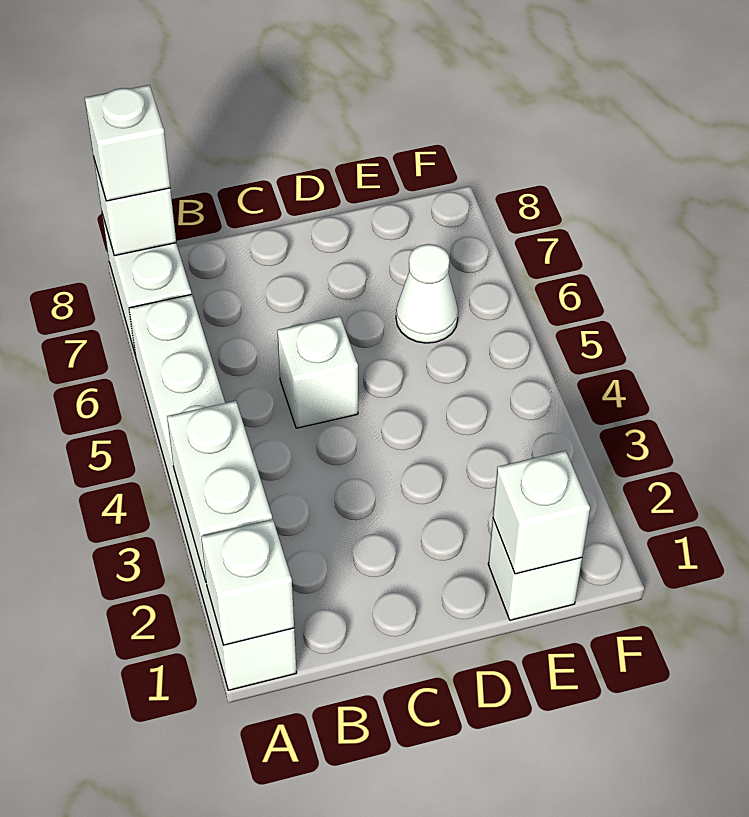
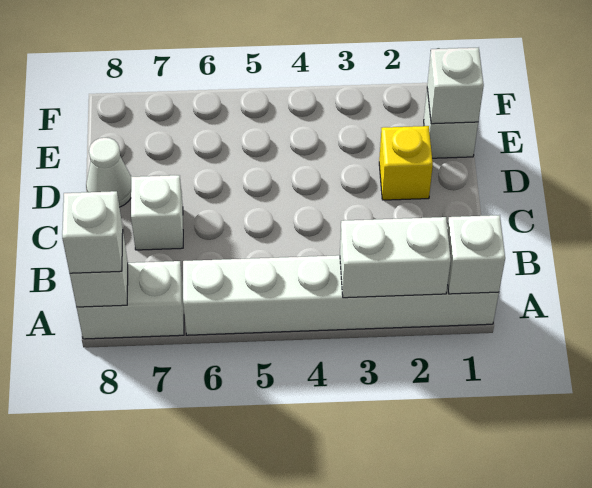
white brick C5 level 1 -> white brick C7 level 1
none -> yellow brick D2 level 1
white cone E6 level 1 -> white cone D8 level 1

